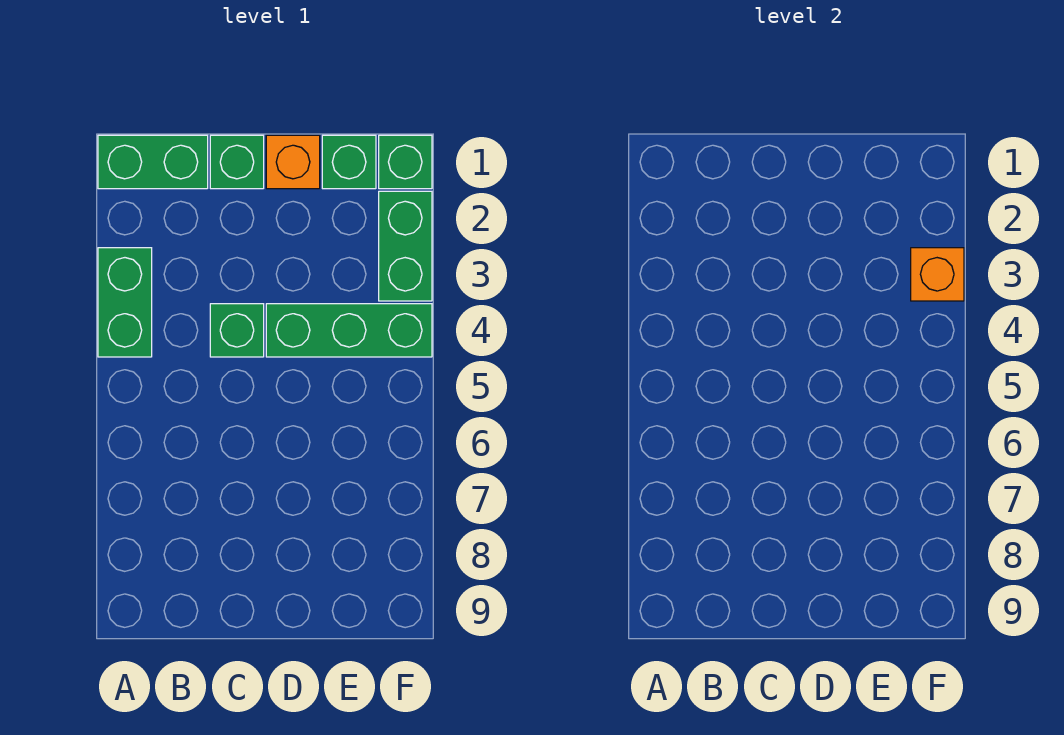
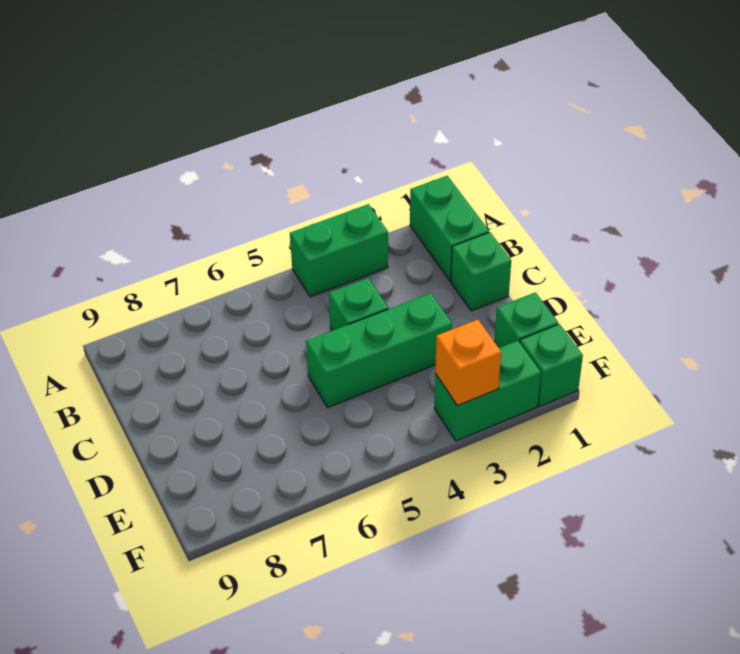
orange brick D1 level 1 -> none
green brick D4:F4 level 1 -> green brick D3:D5 level 1

